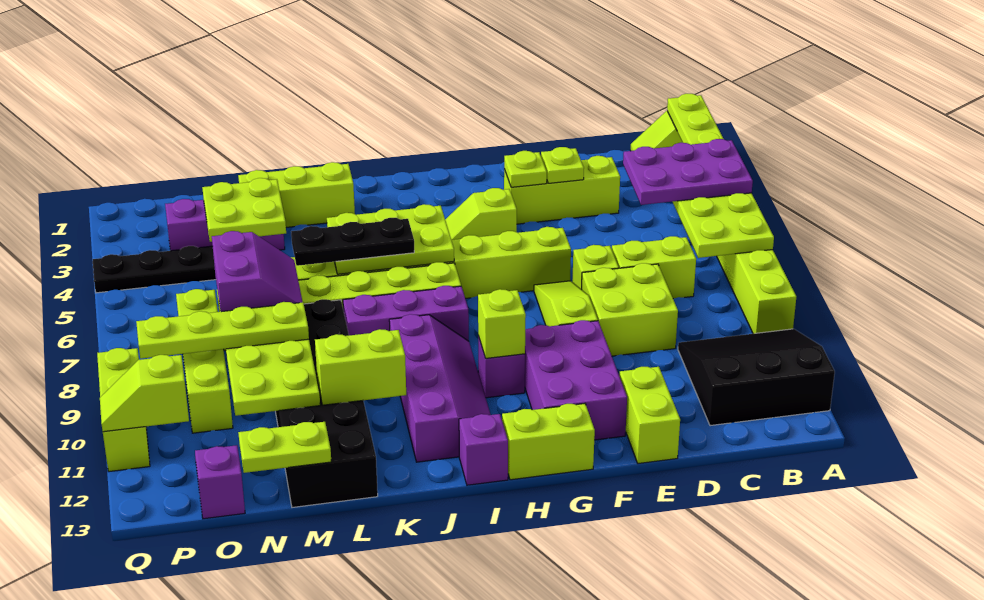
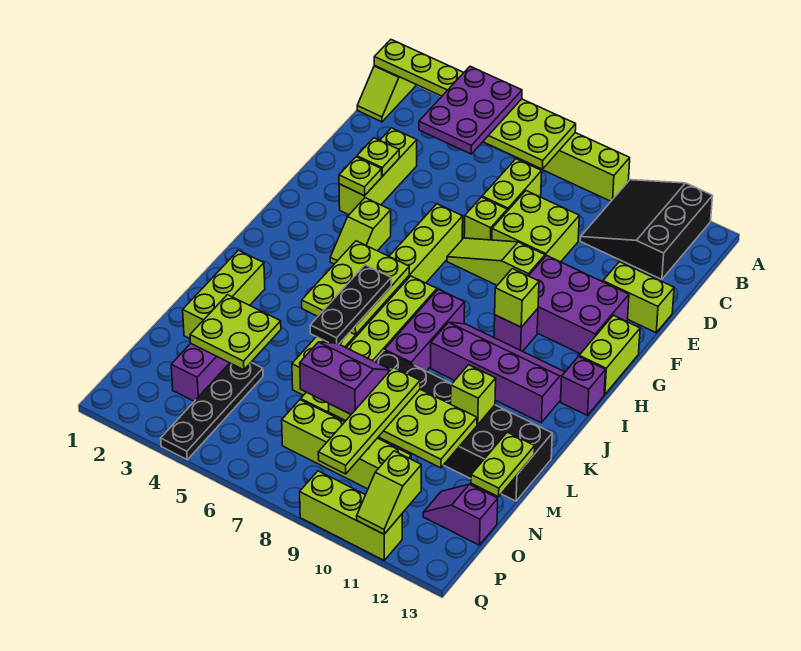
lime brick K11:L11 level 2 -> lime brick L11 level 2

